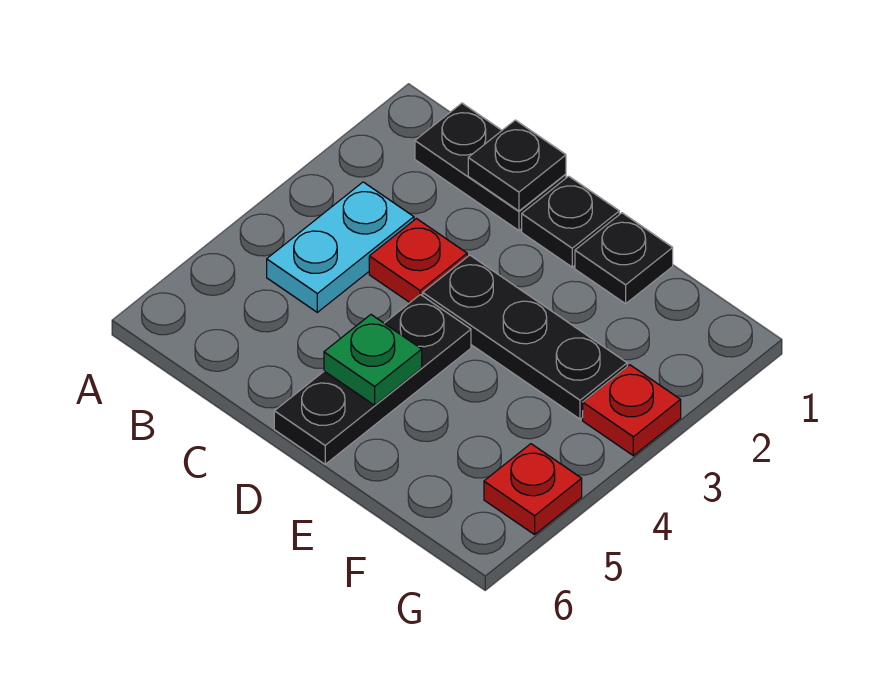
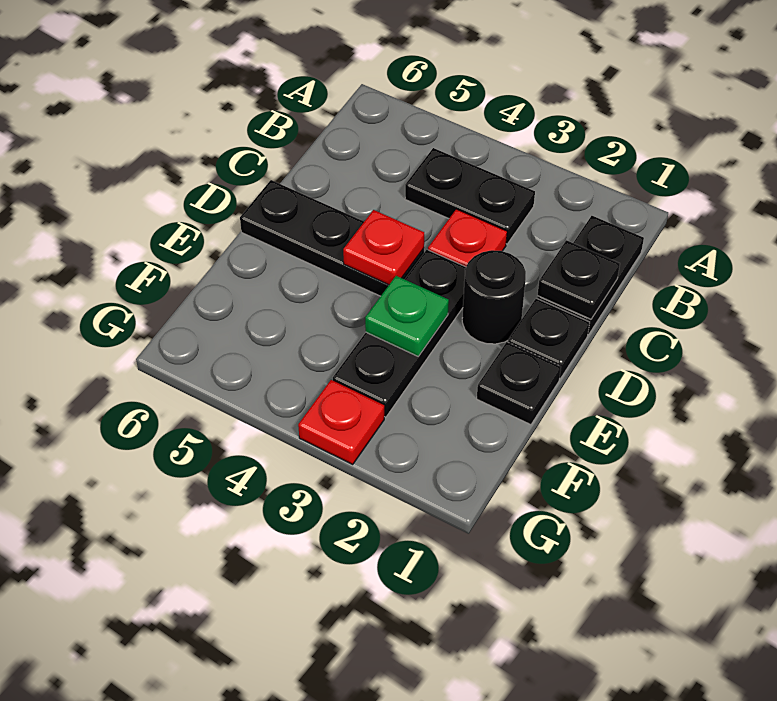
cyan plate B3:B4 level 1 -> black plate B3:B4 level 1
none -> black round brick D2 level 1
green plate D5 level 2 -> green plate E3 level 2
red plate G5 level 1 -> red plate D4 level 2

